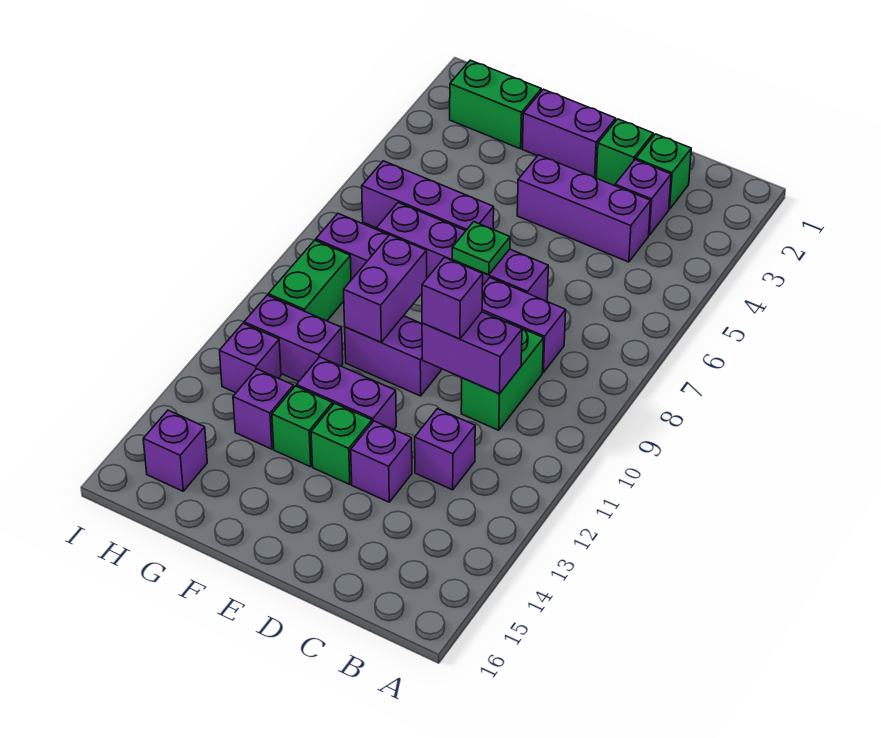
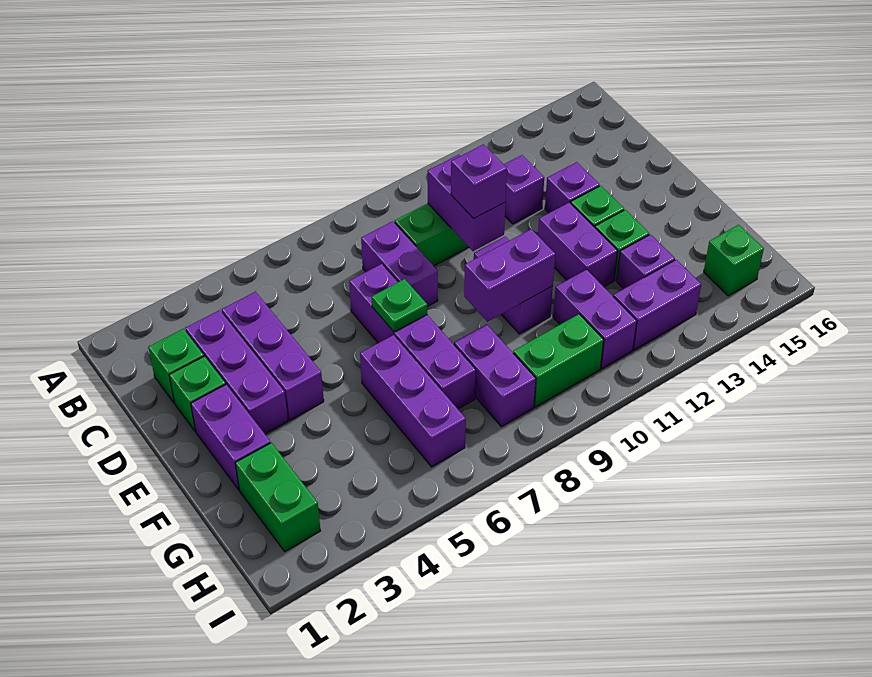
purple brick C3 level 1 -> purple brick C3:E3 level 1
purple brick H12 level 1 -> purple brick H12:H13 level 1
purple brick H15 level 1 -> green brick H15 level 1

